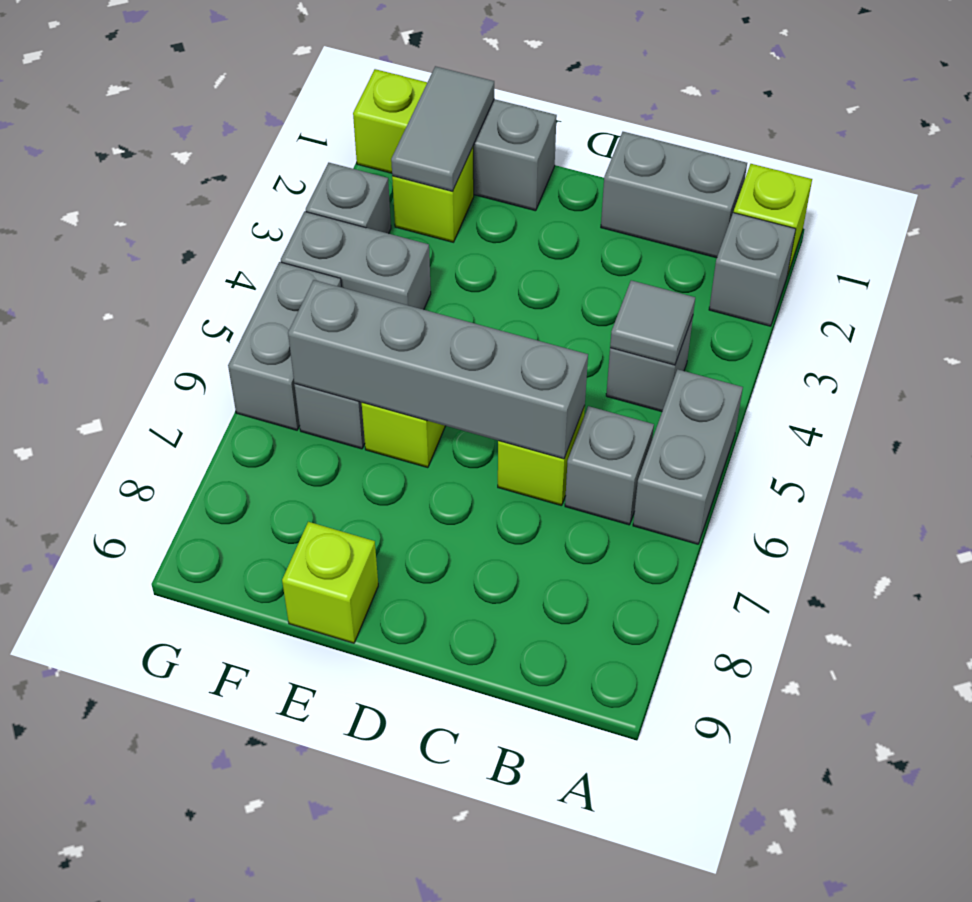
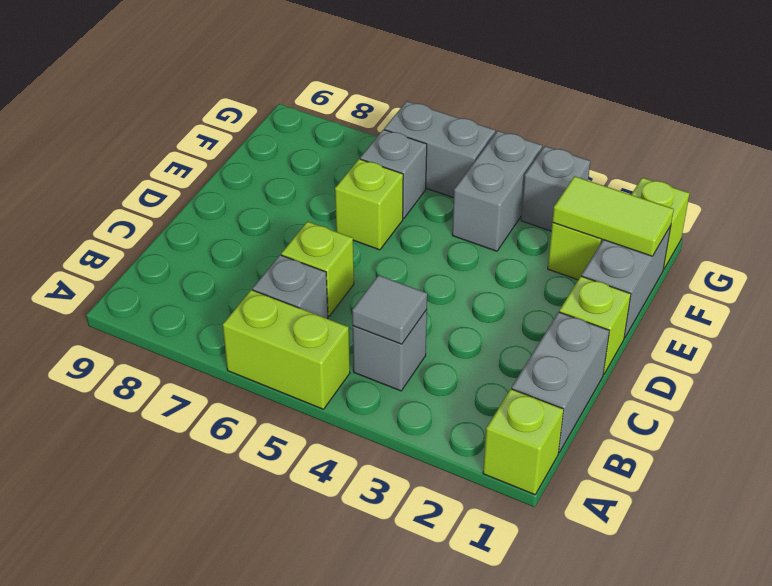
grey brick A2 level 1 -> none
grey brick A5:A6 level 1 -> lime brick A5:A6 level 1
grey brick C6:F6 level 2 -> none
lime brick E9 level 1 -> lime brick D1 level 1
grey tile F1:F2 level 2 -> lime tile F1:F2 level 2

